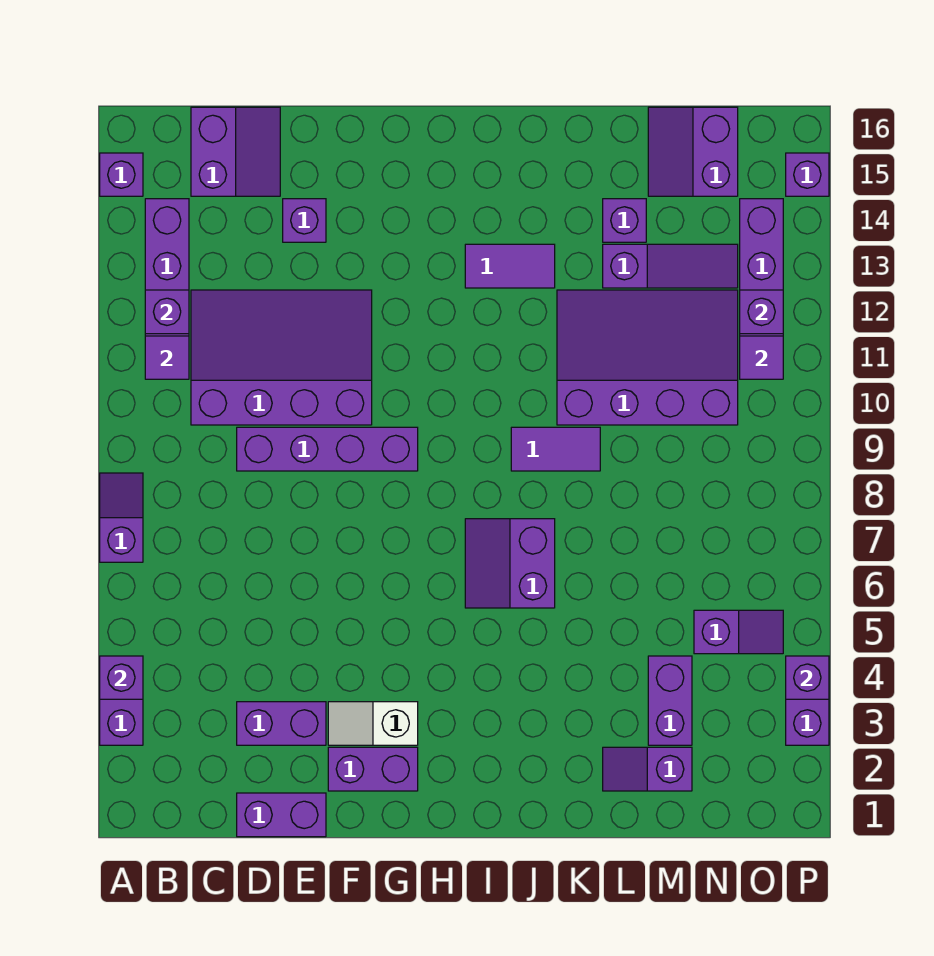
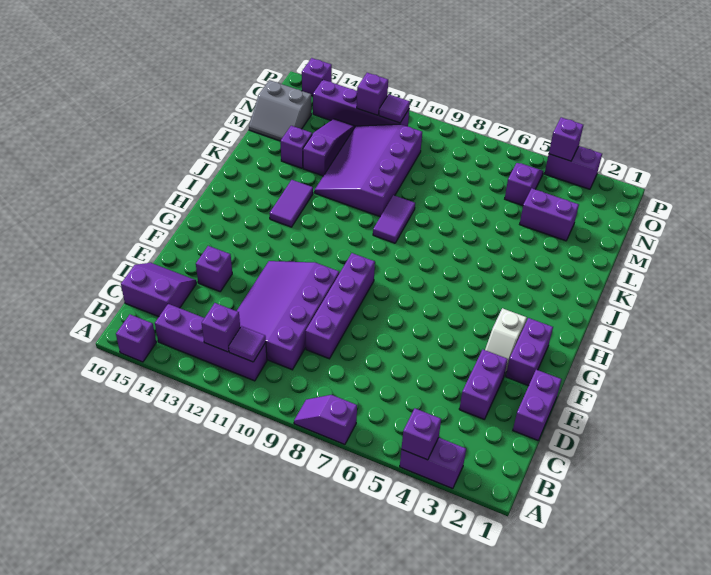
purple slope I6:J7 level 1 top J -> none
purple slope L2:M2 level 1 top M -> none
purple slope M15:N16 level 1 top N -> grey slope M15:N16 level 1 top N

